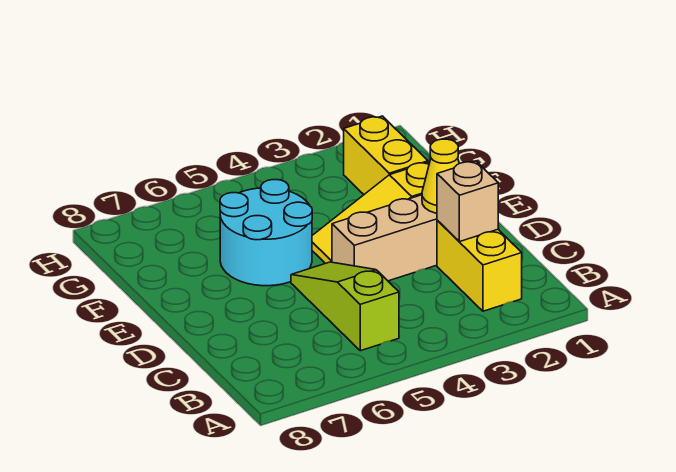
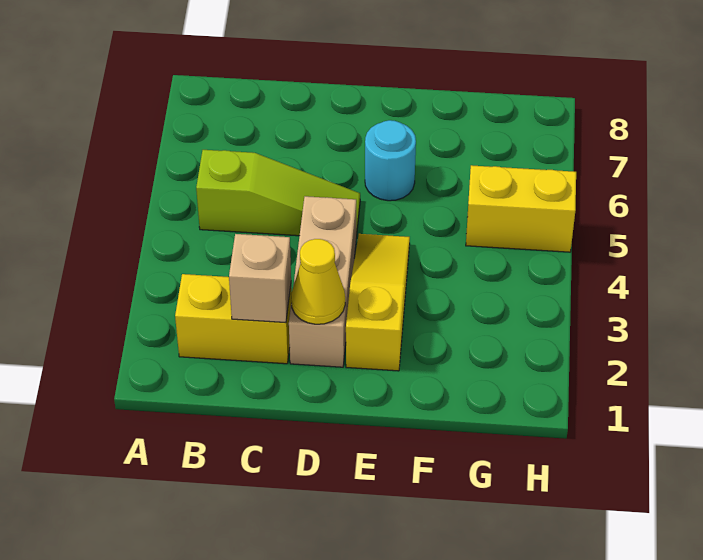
cyan round brick E5:F6 level 1 -> cyan round brick E6 level 1
yellow brick F2:G2 level 1 -> yellow brick G5:H5 level 1

